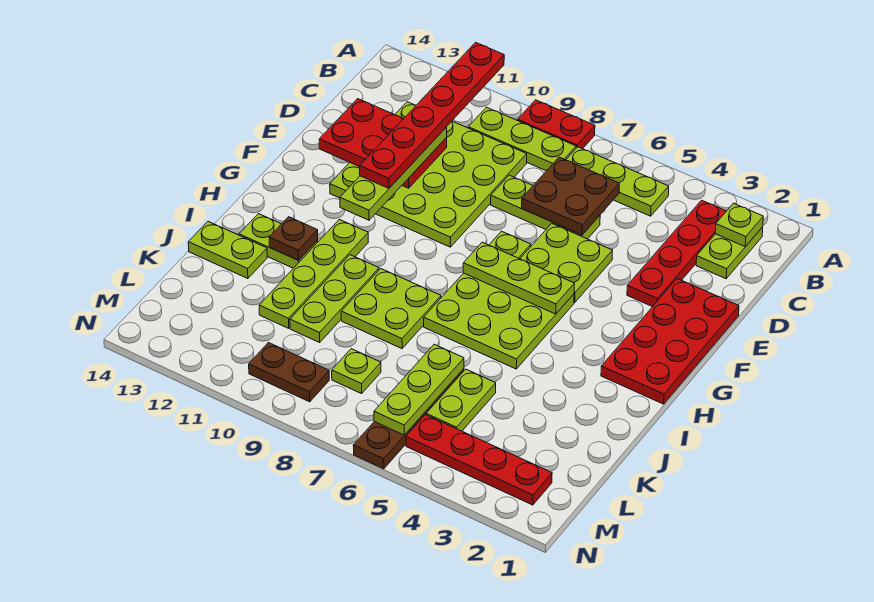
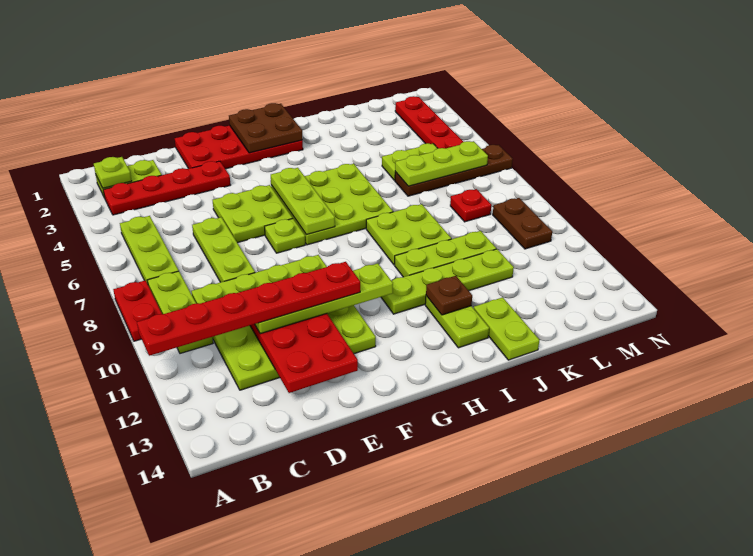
brown plate C6:D7 level 2 -> brown plate G1:H2 level 2
lime plate L8 level 1 -> red plate L8 level 1

